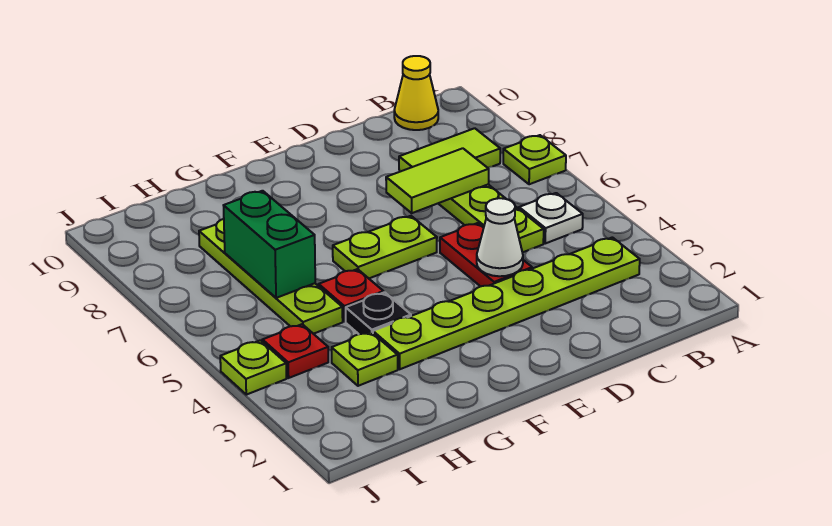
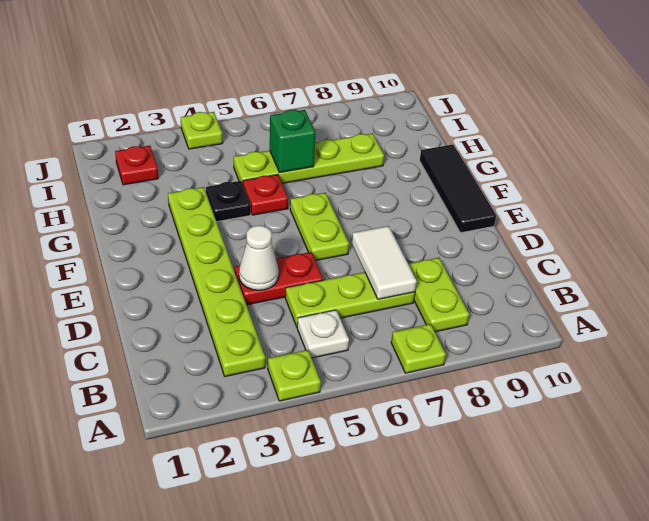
lime tile B8:C8 level 1 -> lime plate B8:C8 level 1
yellow cone B10 level 1 -> none
lime tile C7:D7 level 2 -> white tile C7:D7 level 2
none -> black tile E10:G10 level 1
lime plate H3 level 1 -> lime plate A4 level 1
green brick H6:H7 level 2 -> green brick H6 level 2
red plate I4 level 1 -> red plate I2 level 1

